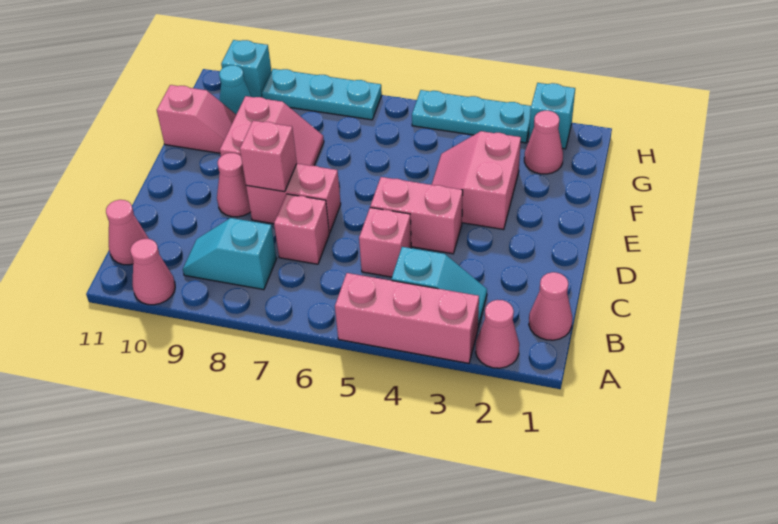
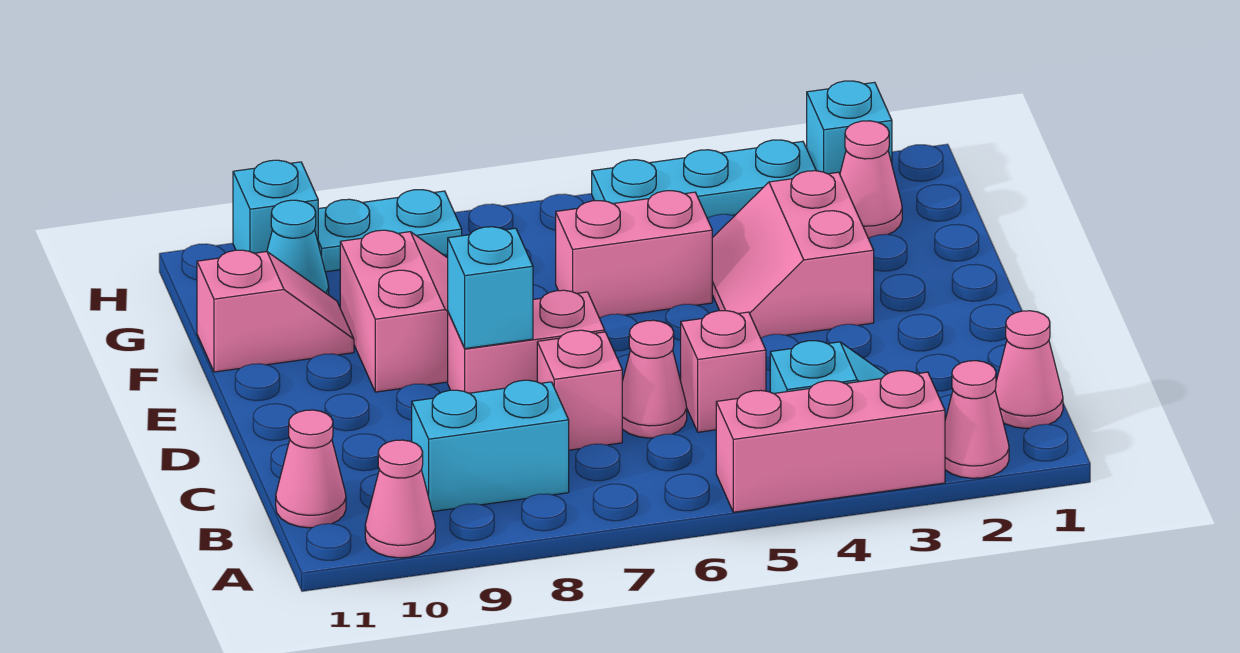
cyan slope B8:B9 level 1 top 8 -> cyan brick B8:B9 level 1
pink brick D4:D5 level 1 -> pink brick F5:F6 level 1
pink brick D8 level 2 -> cyan brick D8 level 2
pink cone D9 level 1 -> pink cone C6 level 1
cyan plate H7:H9 level 1 -> cyan plate H8:H9 level 1

